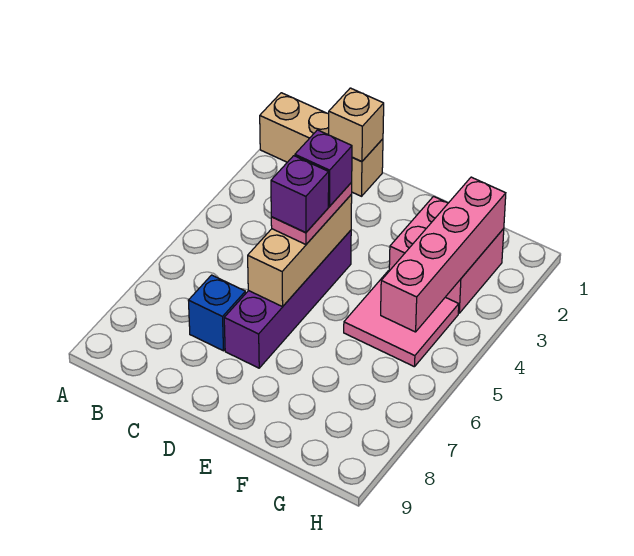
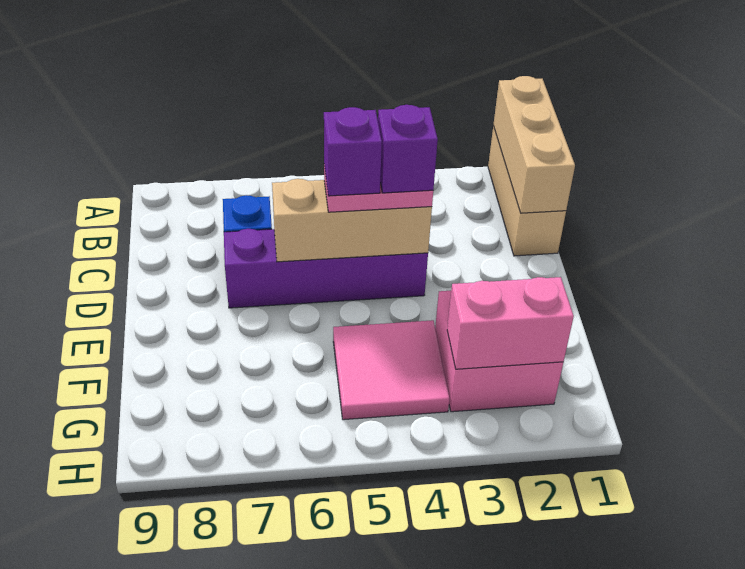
tan brick C1 level 2 -> tan brick A1:C1 level 2
pink brick G2:G5 level 2 -> pink brick G2:G3 level 2

